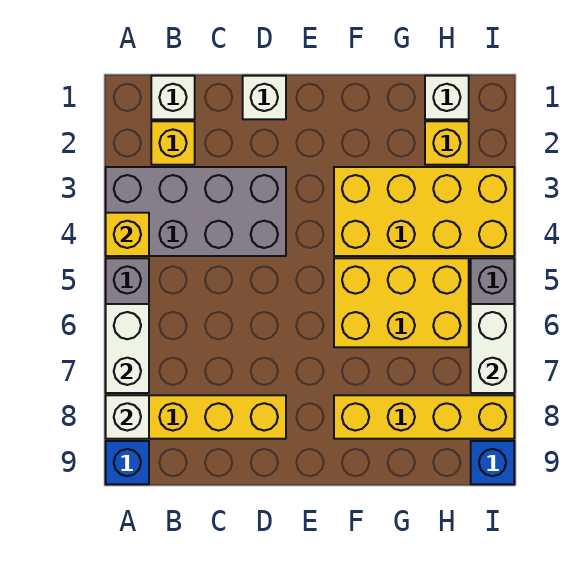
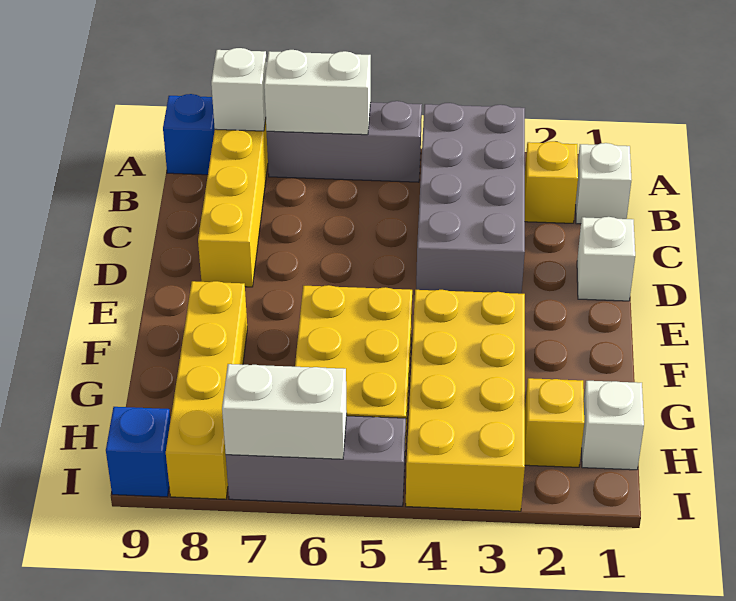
yellow brick A4 level 2 -> none

